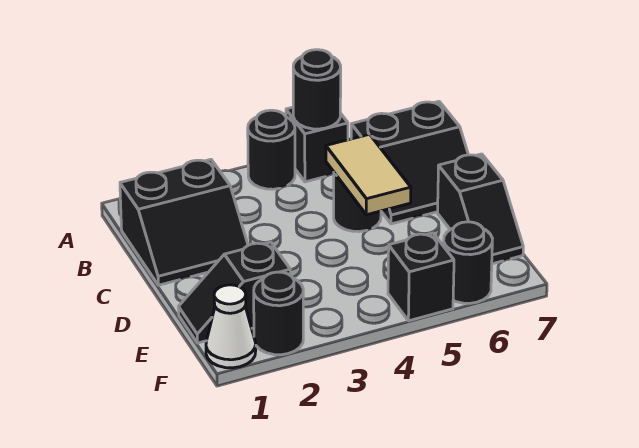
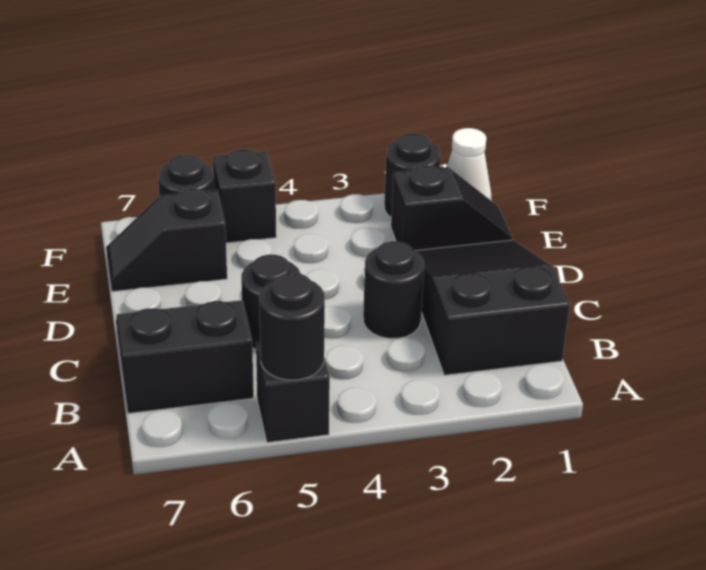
black round brick A4 level 1 -> black round brick C3 level 1
black slope B1:C2 level 1 top B -> black slope B1:D2 level 1 top B
tan tile C5:D5 level 2 -> none
black slope D7:E7 level 1 top D -> black slope E6:E7 level 1 top 6

